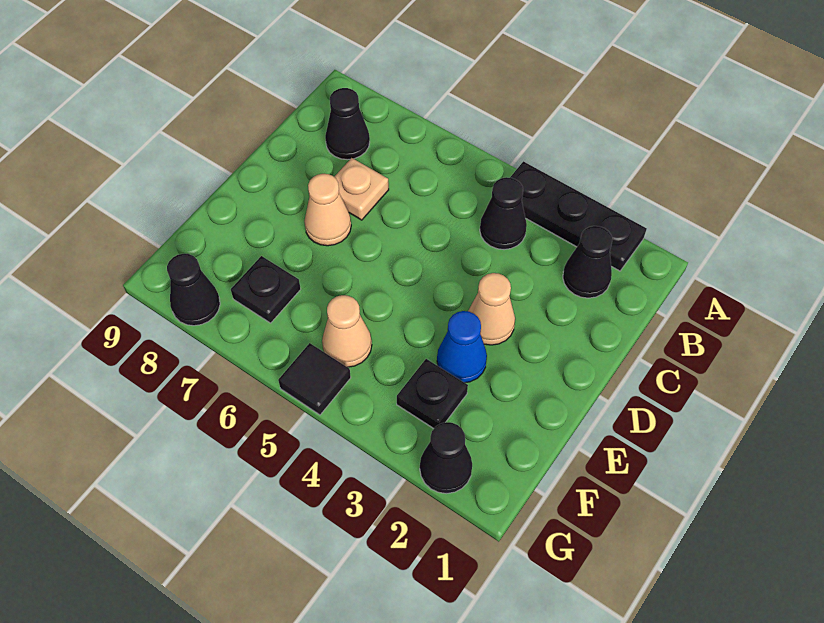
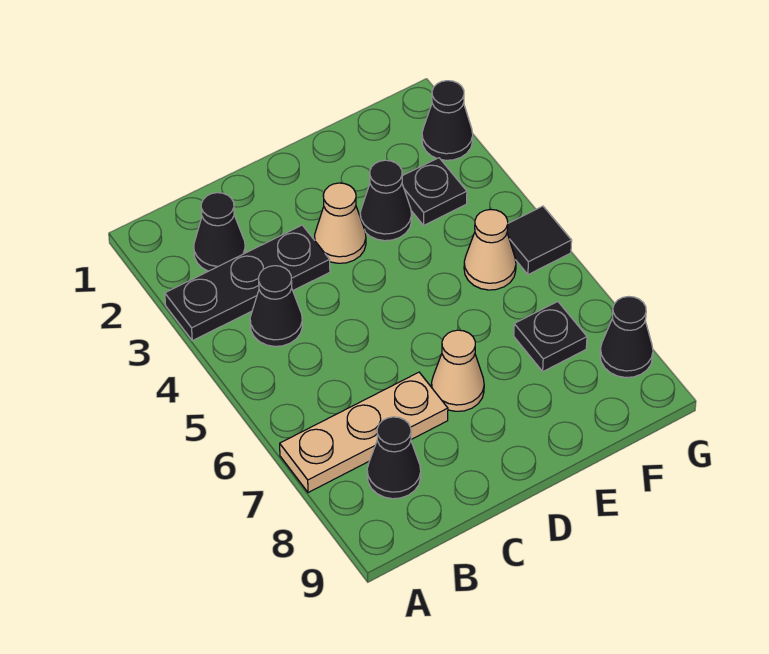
black plate A2:A4 level 1 -> black plate A3:C3 level 1
tan plate C7 level 1 -> tan plate A7:C7 level 1
blue cone E3 level 1 -> black cone E3 level 1

